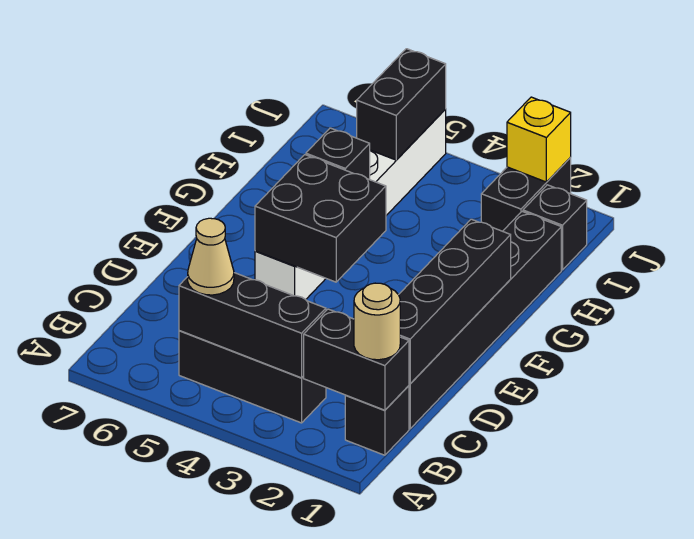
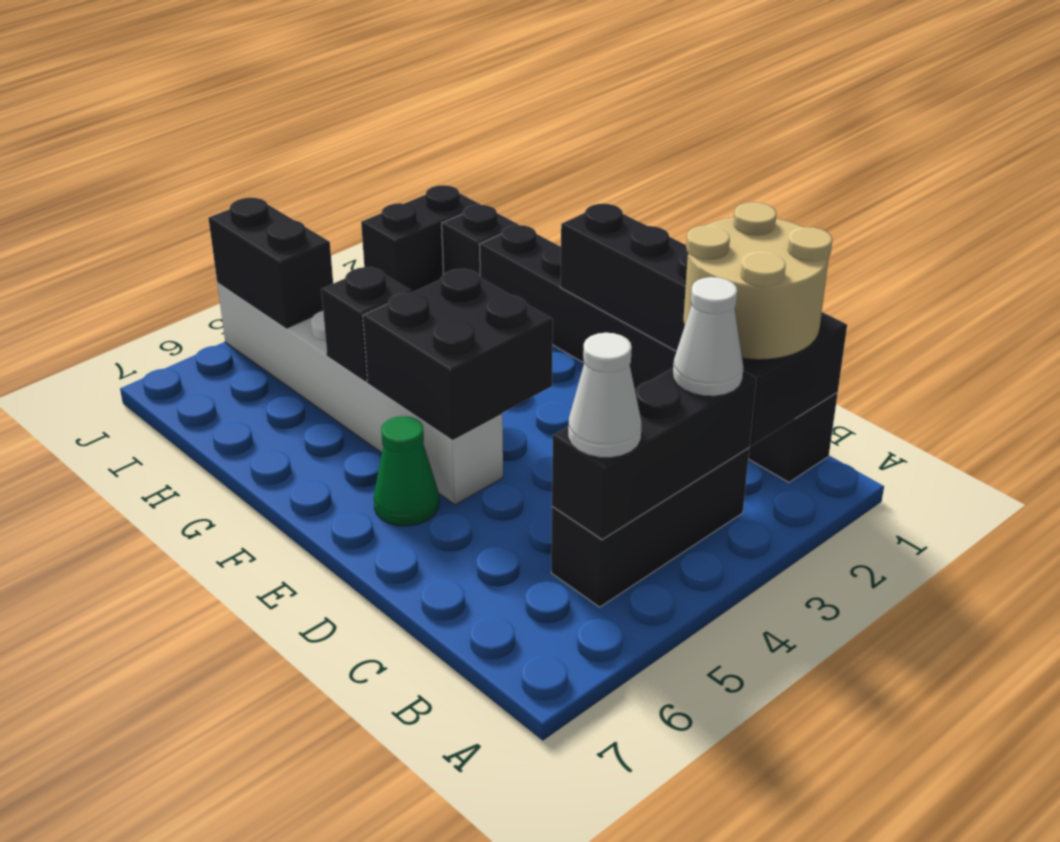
tan round brick B1 level 3 -> tan round brick B1:C2 level 3
none -> white cone B3 level 3
tan cone B5 level 3 -> white cone B5 level 3
none -> green cone E6 level 1
black brick I2:J2 level 1 -> black brick J1:J2 level 1
yellow brick J2 level 2 -> none

